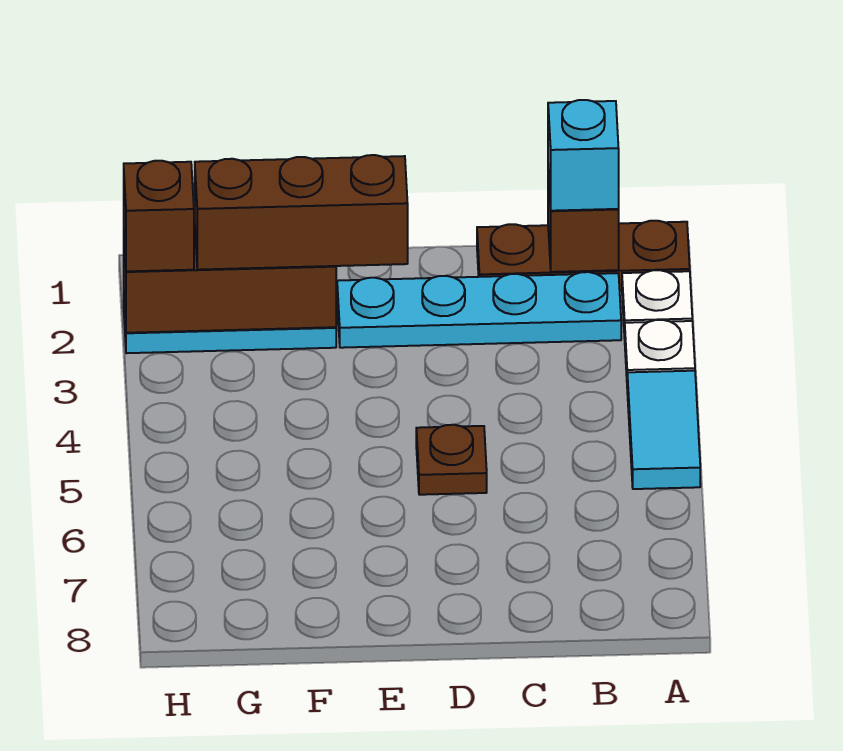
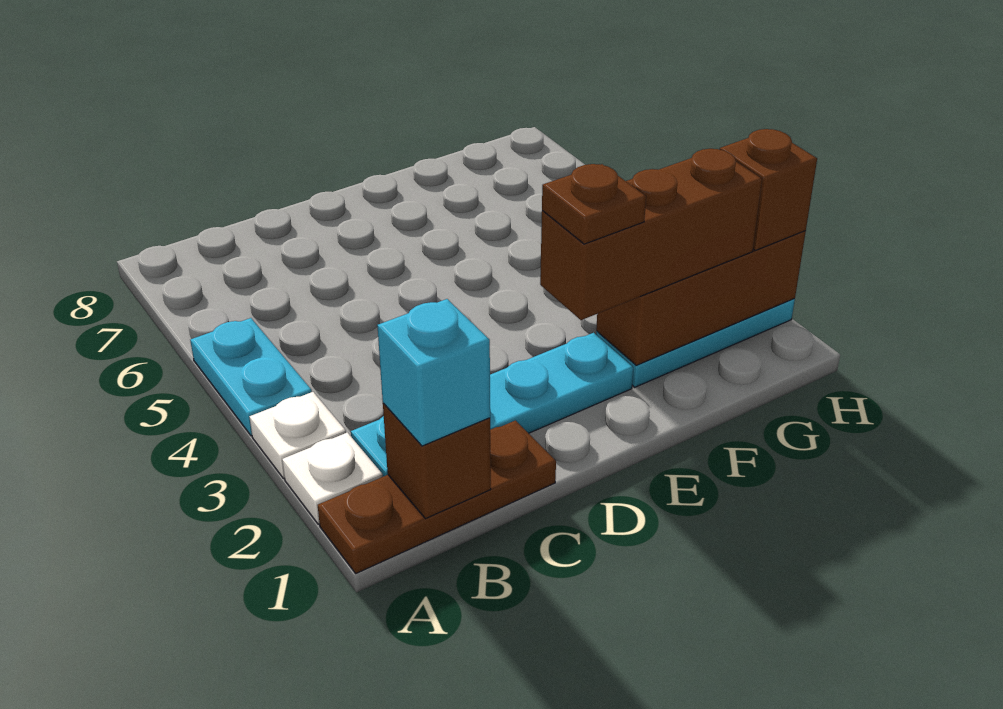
cyan tile A4:A5 level 1 -> cyan plate A4:A5 level 1
brown plate D5 level 1 -> brown plate E2 level 4

